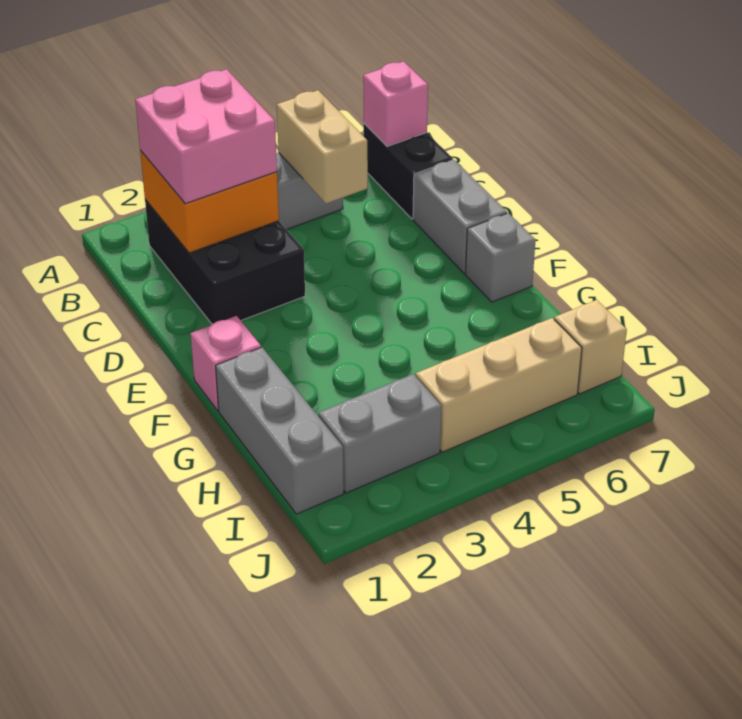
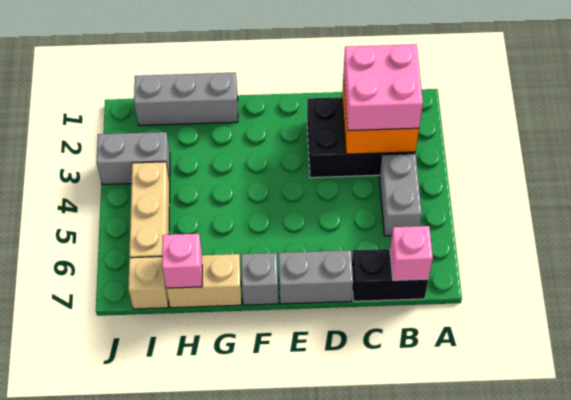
tan brick B5:C5 level 2 -> tan brick G7:H7 level 1
pink brick F1 level 1 -> pink brick H7 level 2
grey brick I2:I3 level 1 -> grey brick I3:J3 level 1

